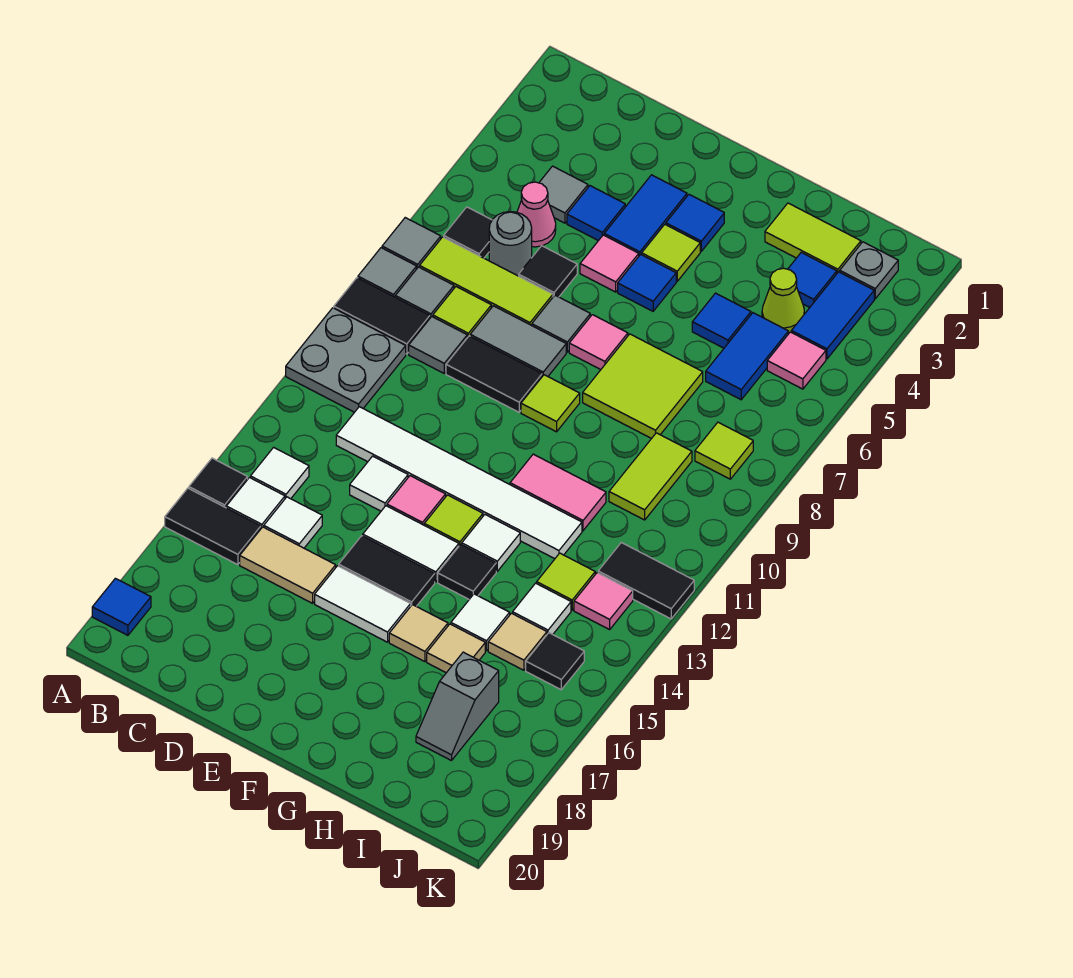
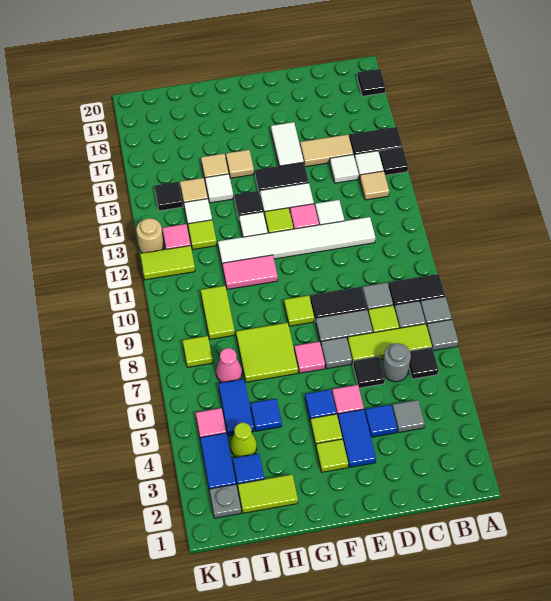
grey plate A10:B11 level 1 -> none
blue tile A19 level 1 -> black tile A19 level 1
white tile B14 level 1 -> tan tile B14 level 1
pink cone C5 level 1 -> pink cone I7 level 1
white tile E16:F16 level 1 -> white tile E16:E17 level 1
blue tile F3 level 1 -> lime tile F3 level 1
grey slope I17:I18 level 1 top 17 -> none
black tile J12:K12 level 1 -> lime tile J12:K12 level 1
none -> tan round brick K13 level 1

